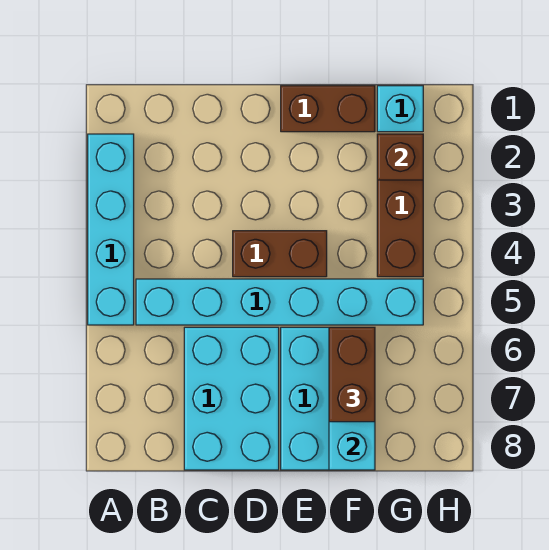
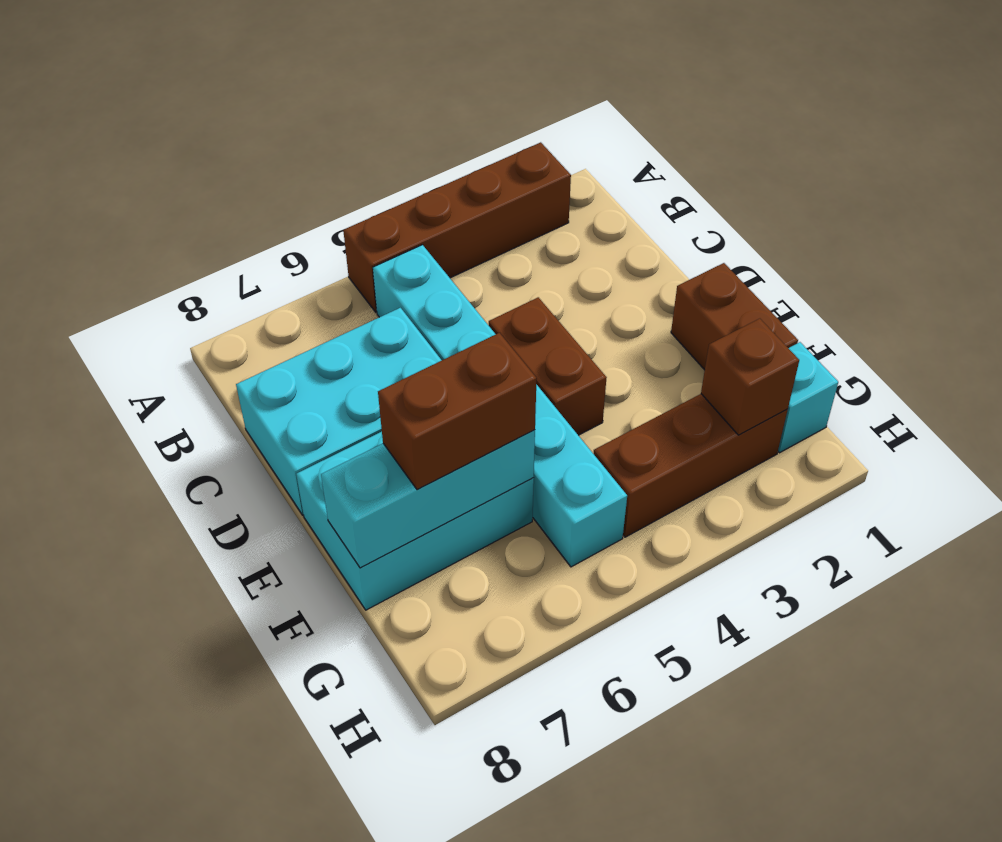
cyan brick A2:A5 level 1 -> brown brick A2:A5 level 1

